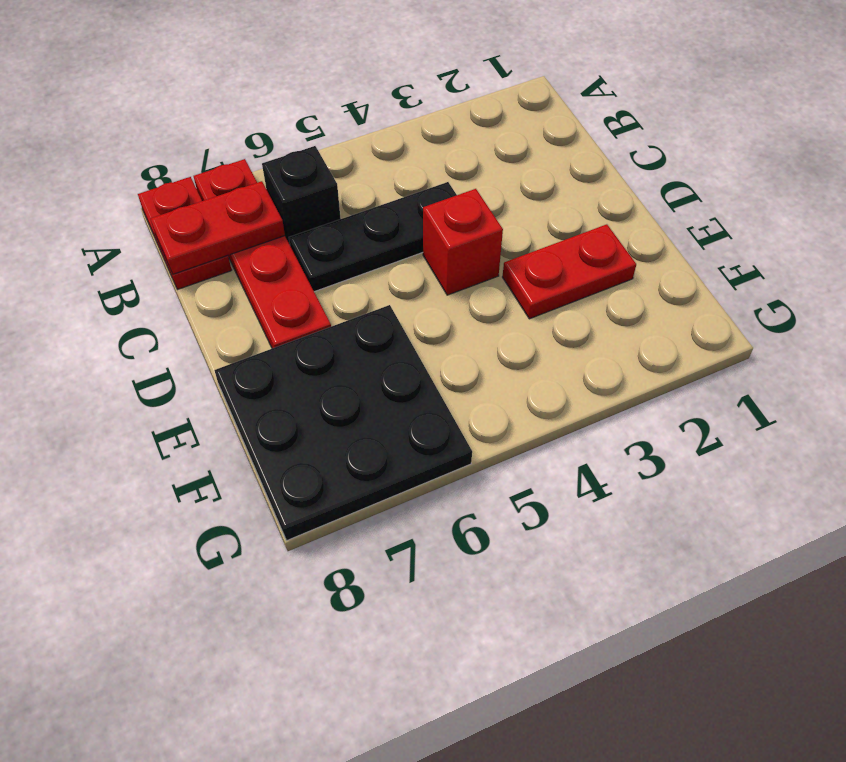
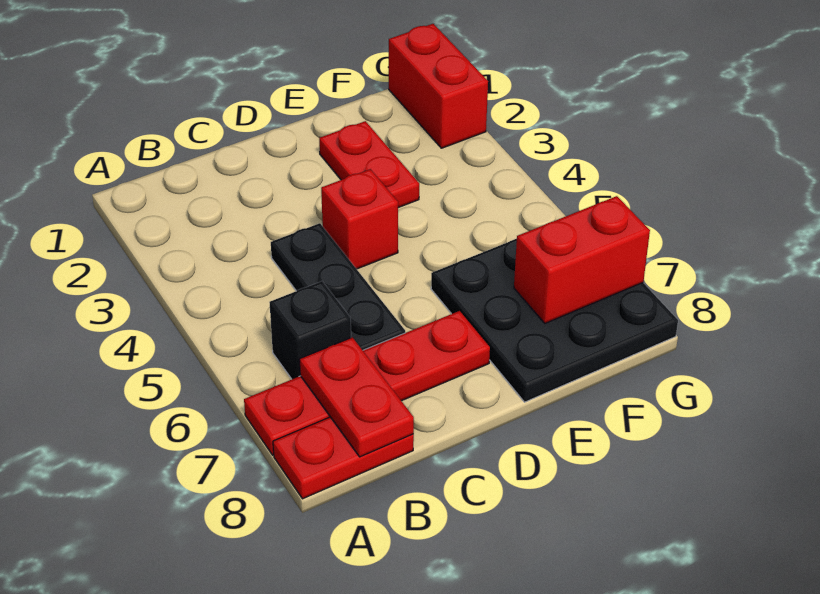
none -> red brick F7:G7 level 2
none -> red brick G1:G2 level 1

